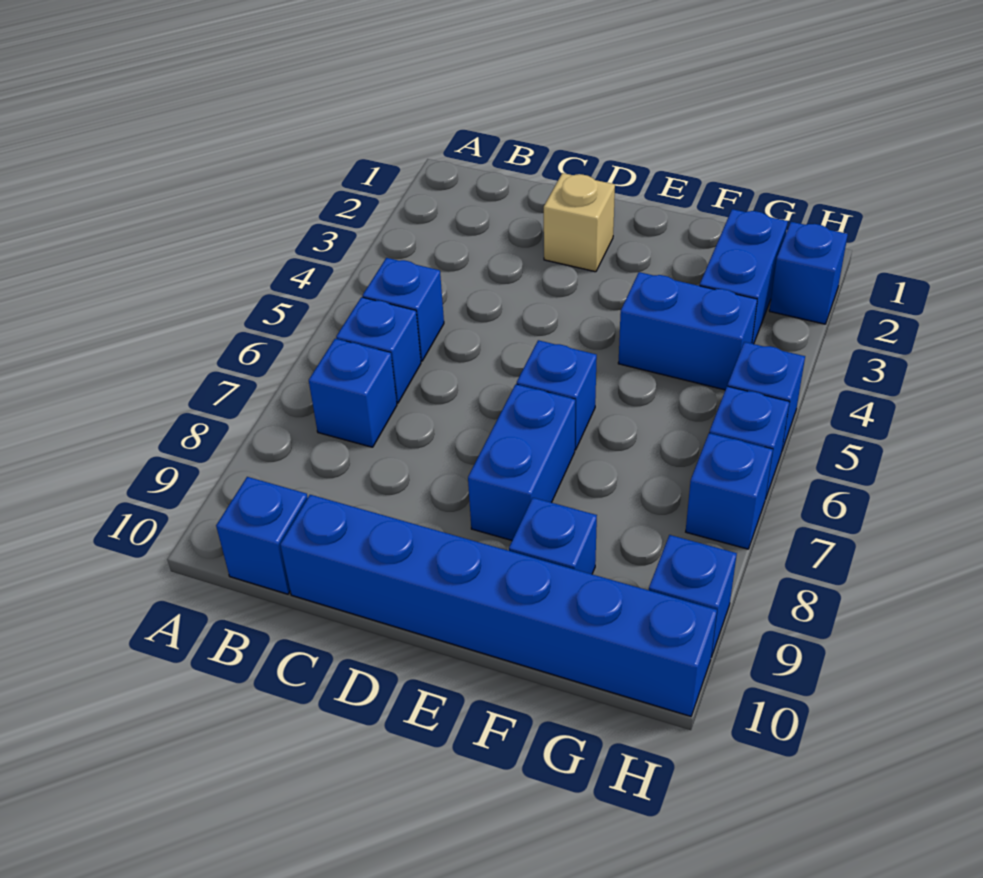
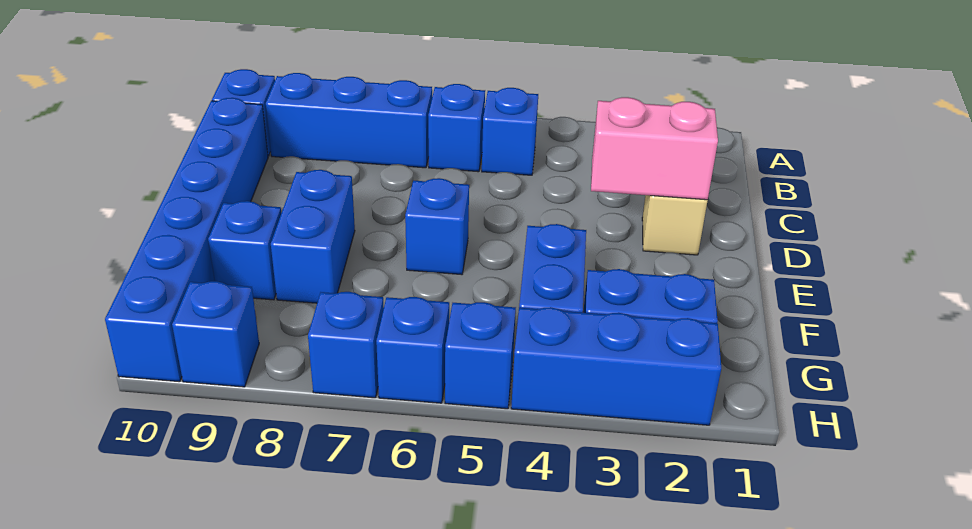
blue brick B7 level 1 -> blue brick B7:B9 level 1
none -> pink brick D2:D3 level 2
blue brick E7:E8 level 1 -> blue brick E8:F8 level 1
blue brick H2 level 1 -> blue brick H2:H4 level 1

